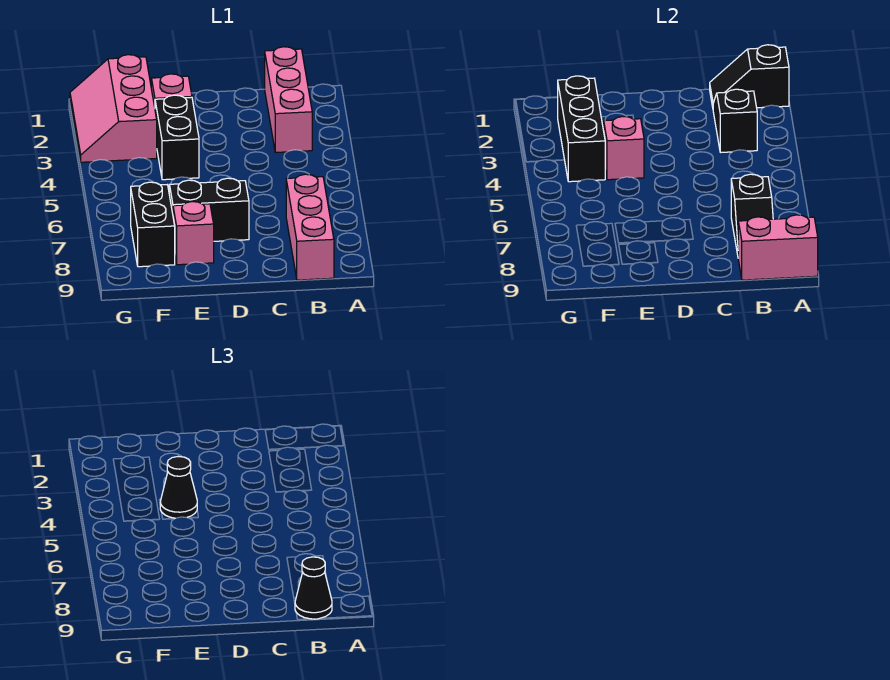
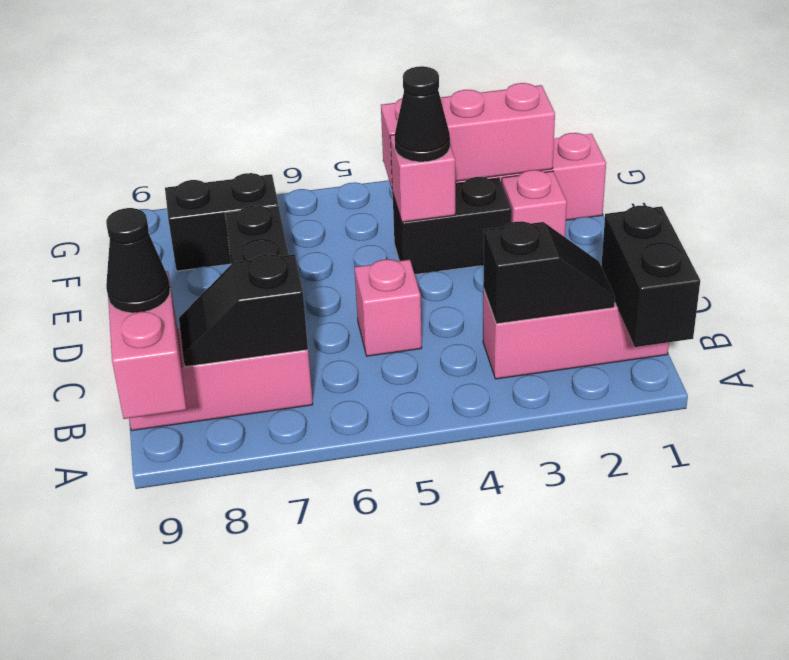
black slope A1:B1 level 2 top A -> black brick A1:B1 level 2
pink brick E8 level 1 -> pink brick C5 level 1
black brick F2:F4 level 2 -> pink brick F2:F4 level 2

